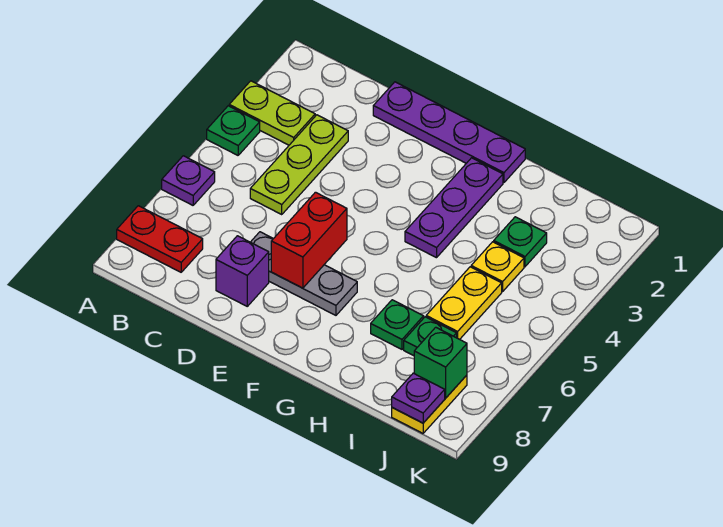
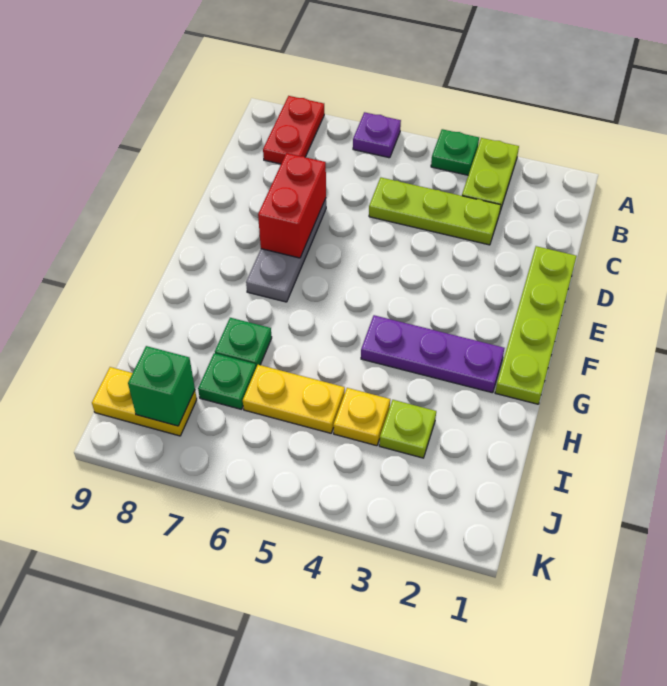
purple plate D1:G1 level 1 -> lime plate D1:G1 level 1
purple brick D8 level 1 -> none
red brick E6:E7 level 2 -> red brick D7:E7 level 2
green plate I3 level 1 -> lime plate I3 level 1
purple plate J9 level 2 -> none

